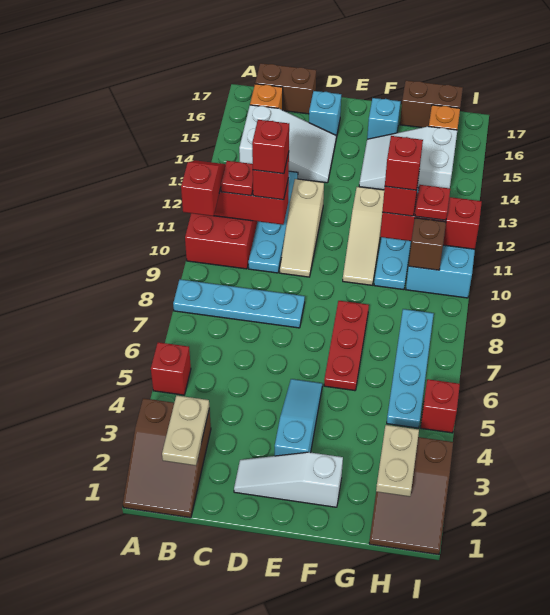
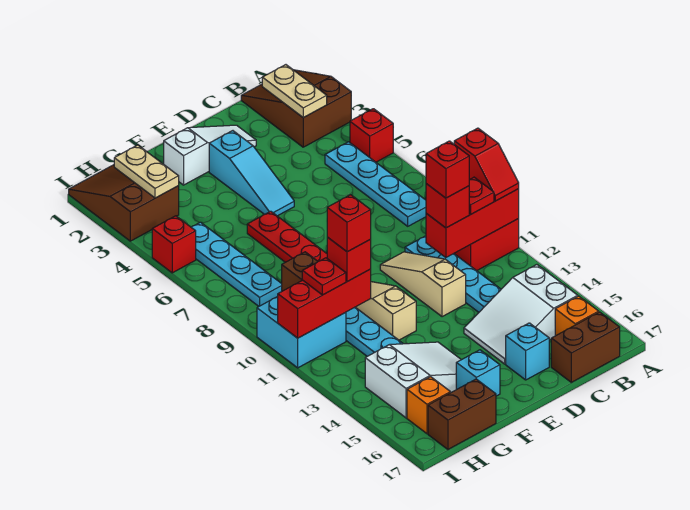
cyan plate A8:D8 level 1 -> cyan plate B5:B8 level 1

